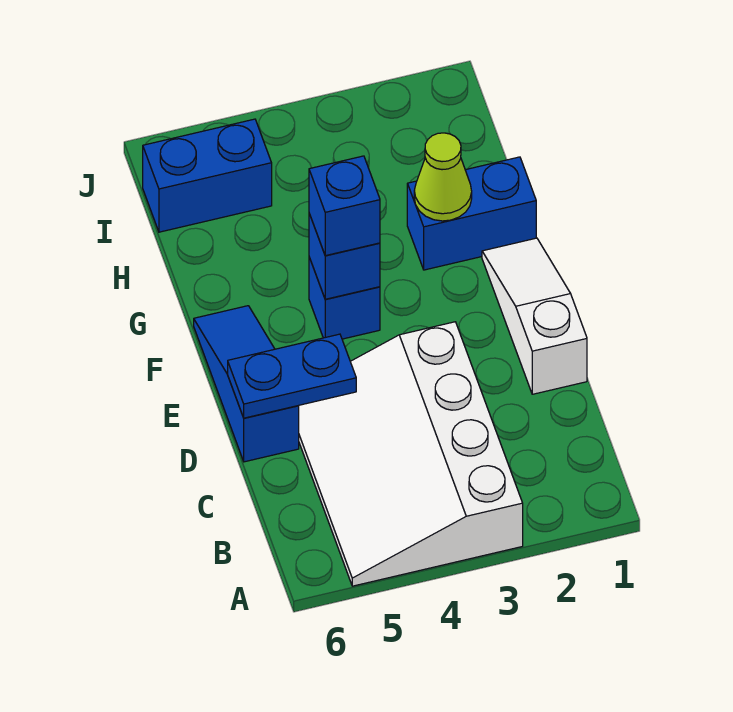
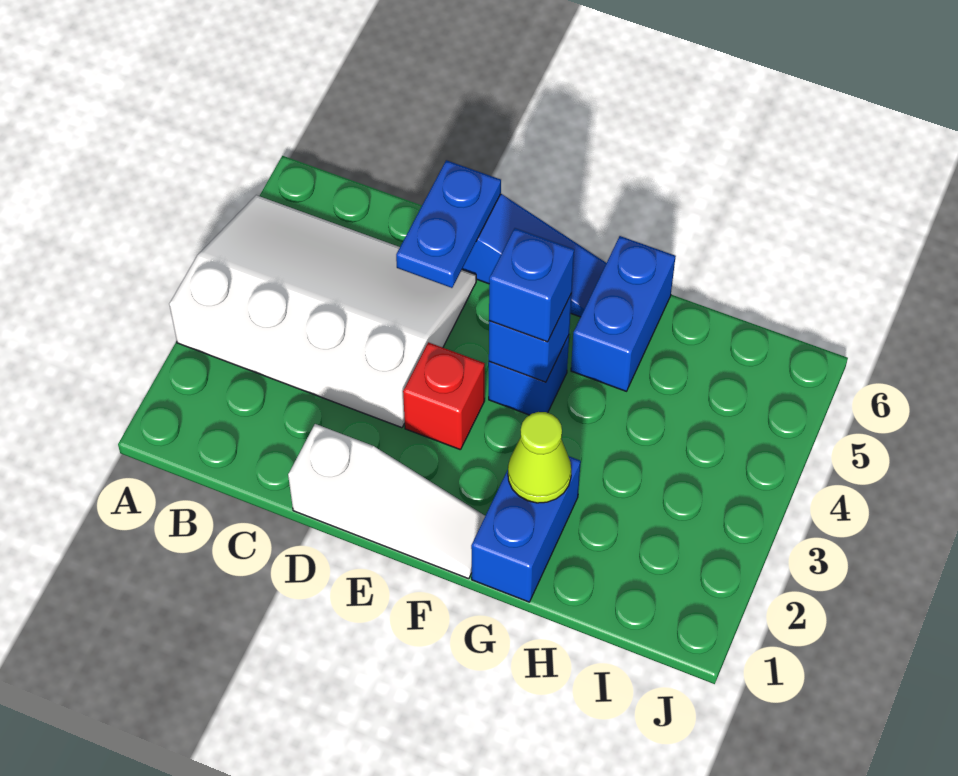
none -> red brick E3 level 1
blue brick I5:I6 level 1 -> blue brick G5:G6 level 1

